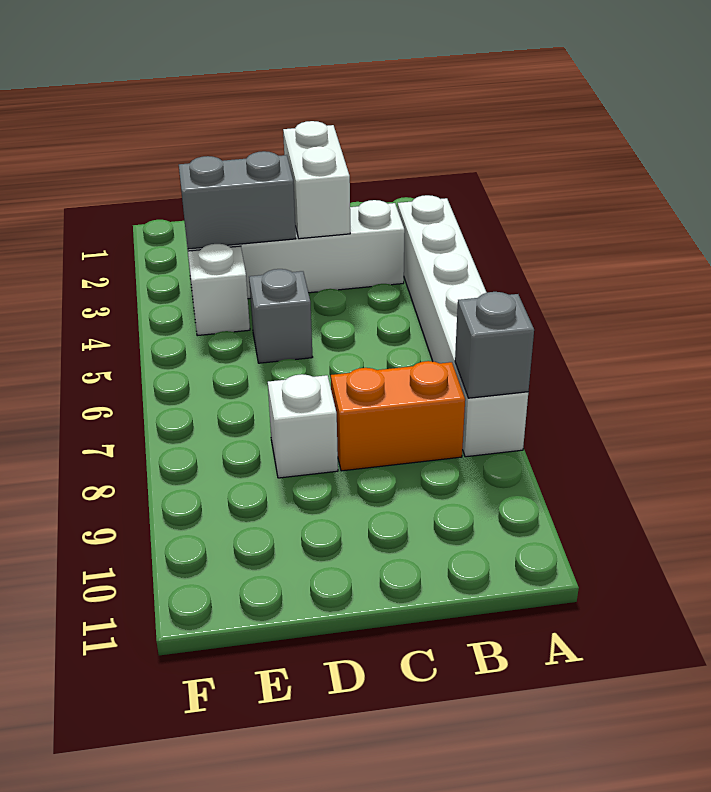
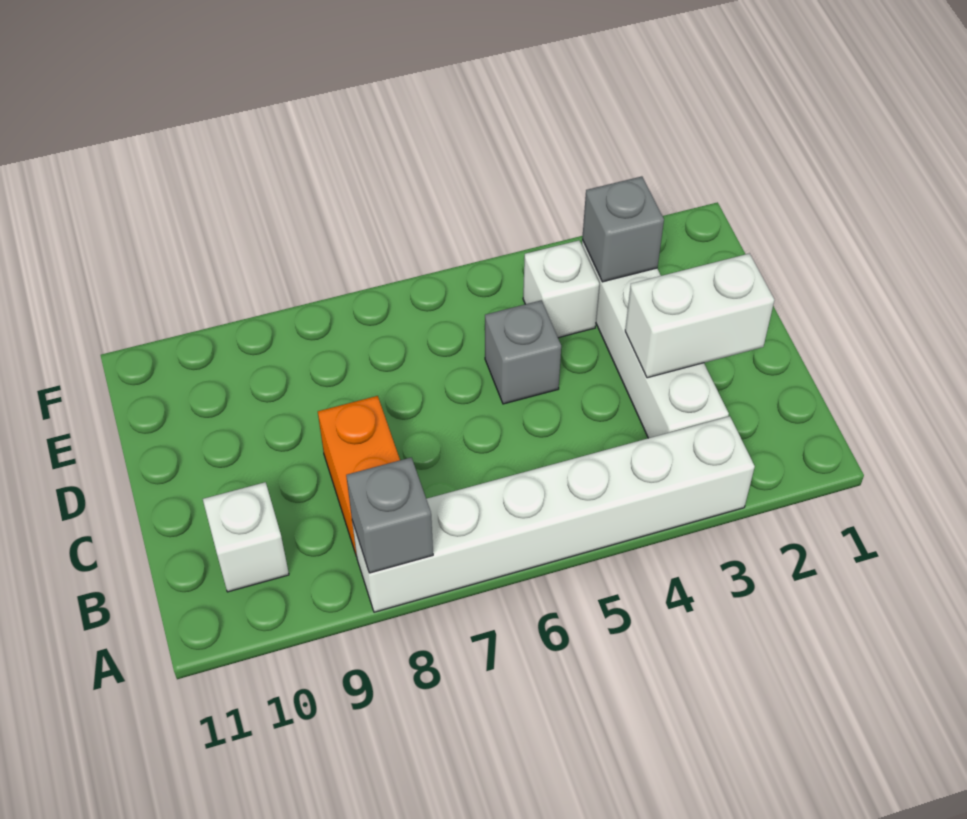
grey brick D3:E3 level 2 -> grey brick E3 level 2
white brick D8 level 1 -> white brick B10 level 1

